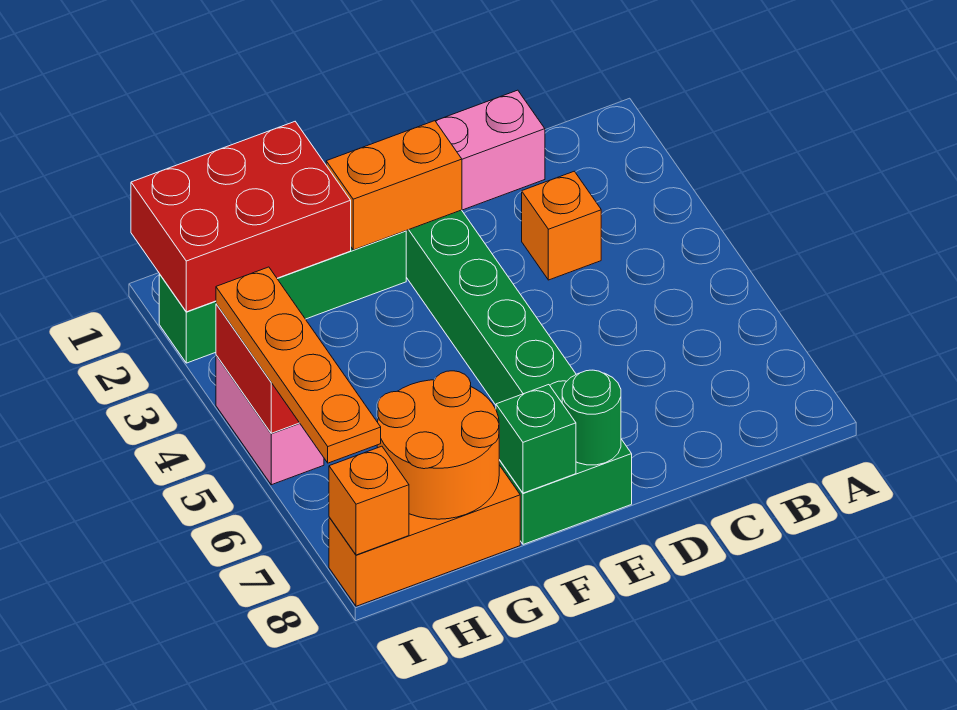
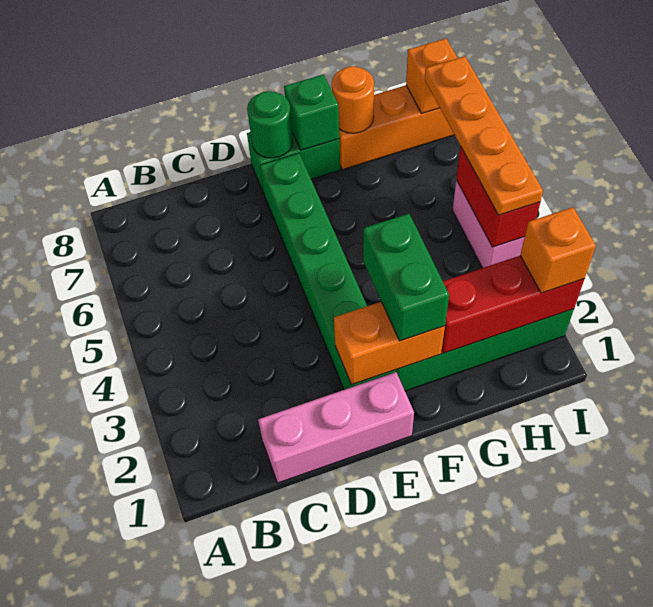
orange brick C3 level 1 -> orange brick I2 level 3
none -> green brick F2:F3 level 3
red brick G1:I2 level 2 -> red brick G2:I2 level 2
orange round brick G7:H8 level 2 -> orange round brick G8 level 2

